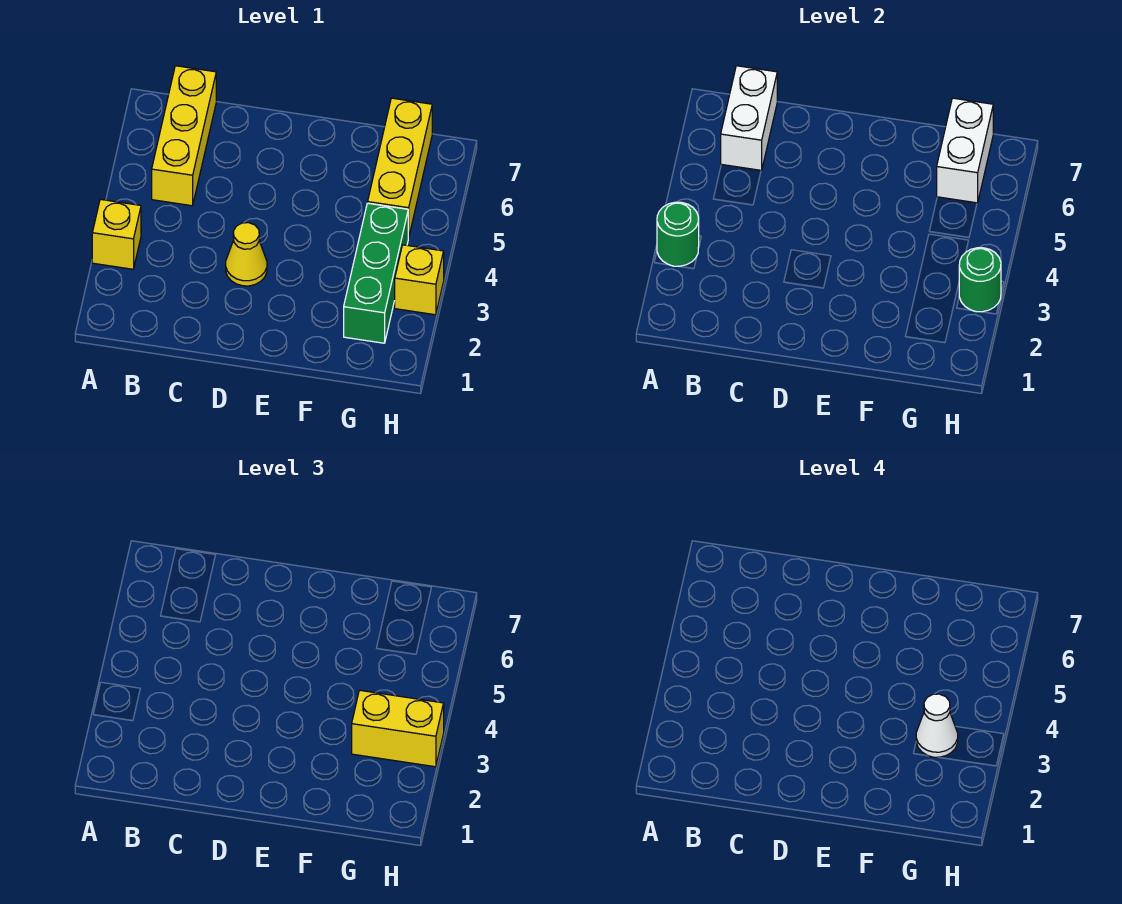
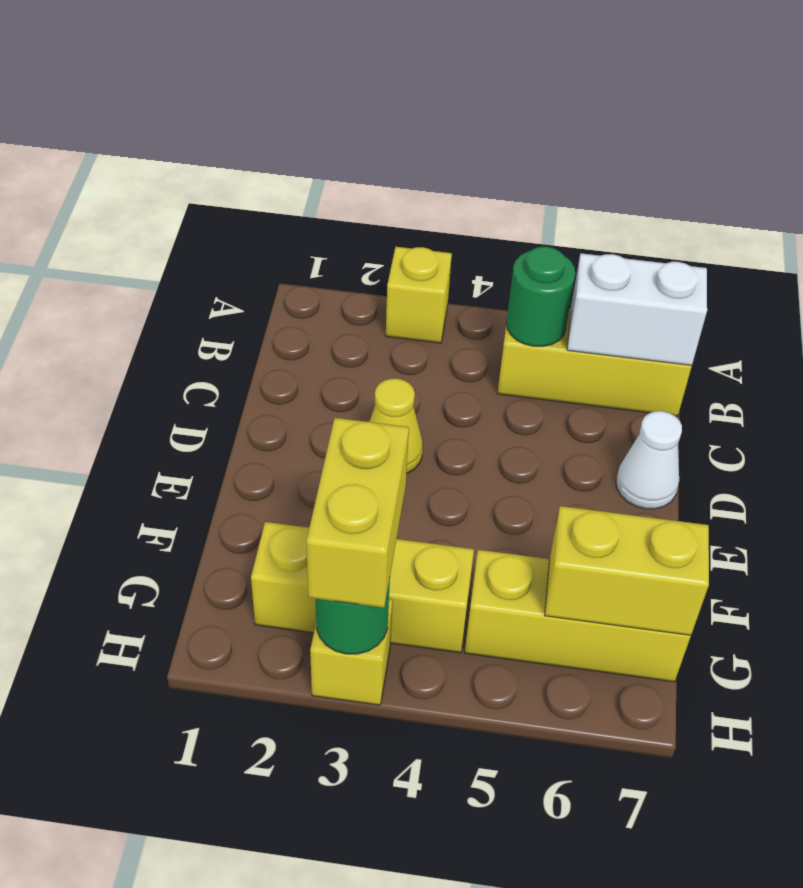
green round brick A3 level 2 -> green round brick B5 level 2
green brick G2:G4 level 1 -> yellow brick G2:G4 level 1
white cone G3 level 4 -> white cone D7 level 1
white brick G6:G7 level 2 -> yellow brick G6:G7 level 2

